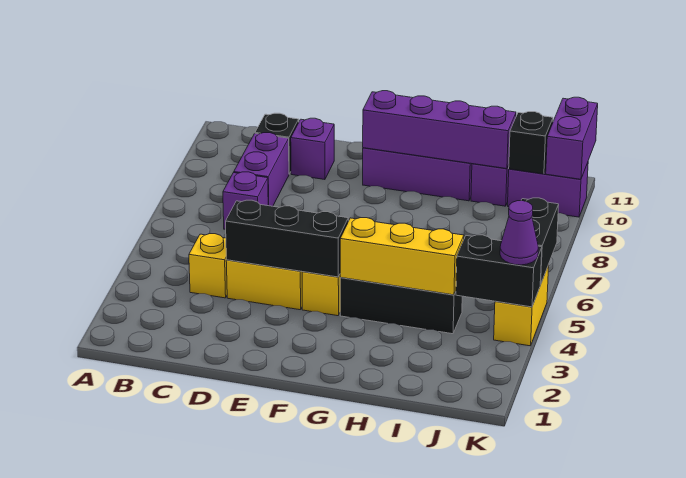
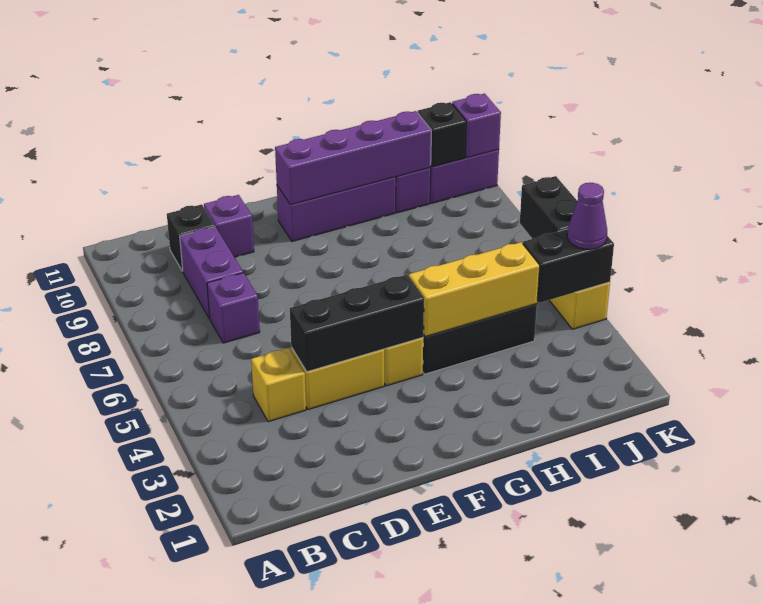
purple brick K10:K11 level 2 -> purple brick K10 level 2

